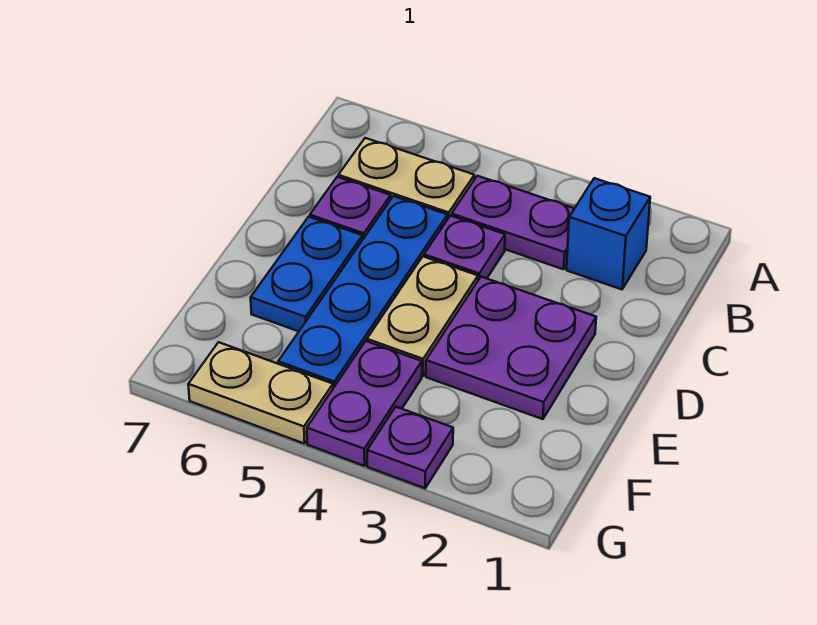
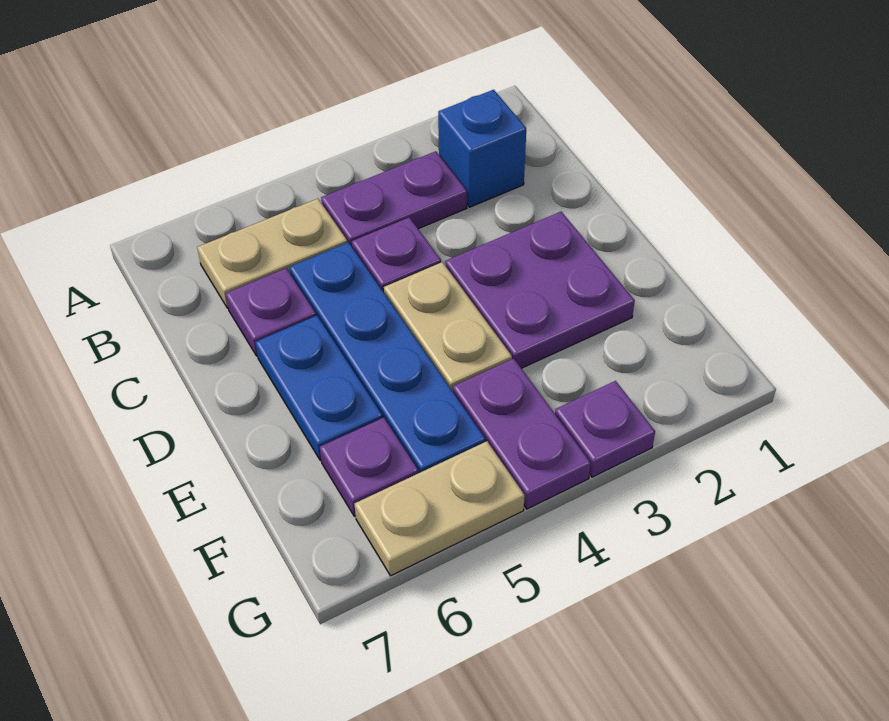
none -> purple plate F6 level 1

